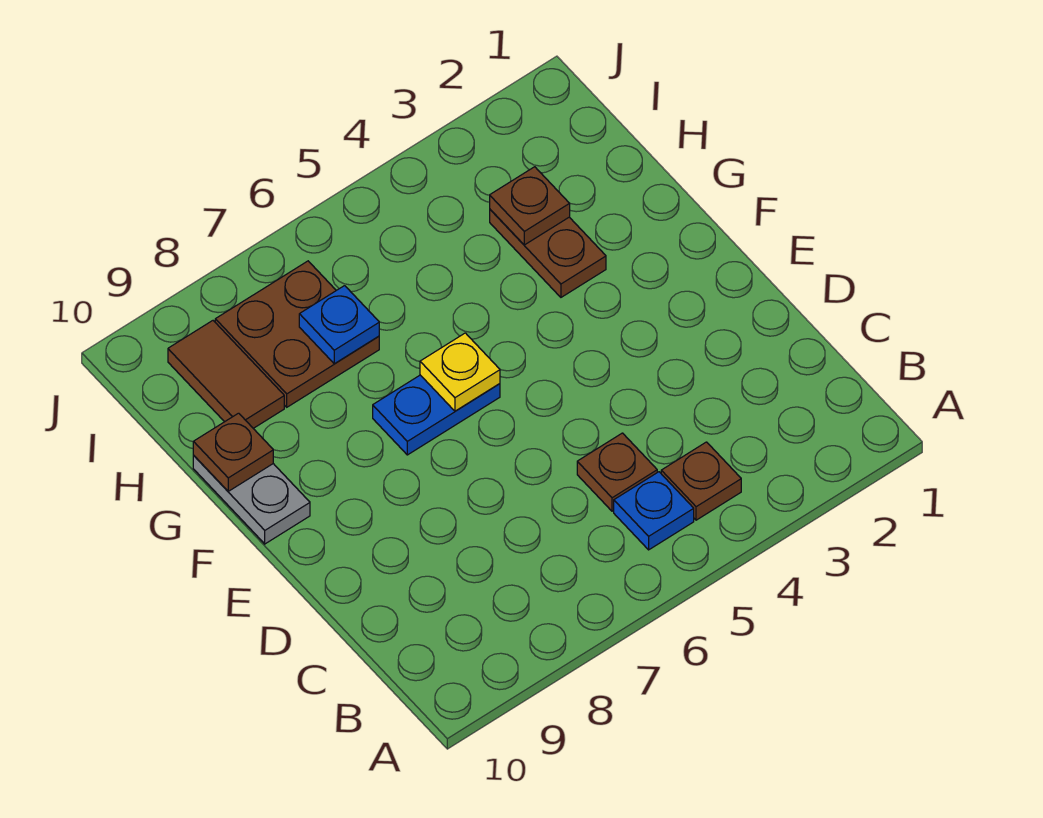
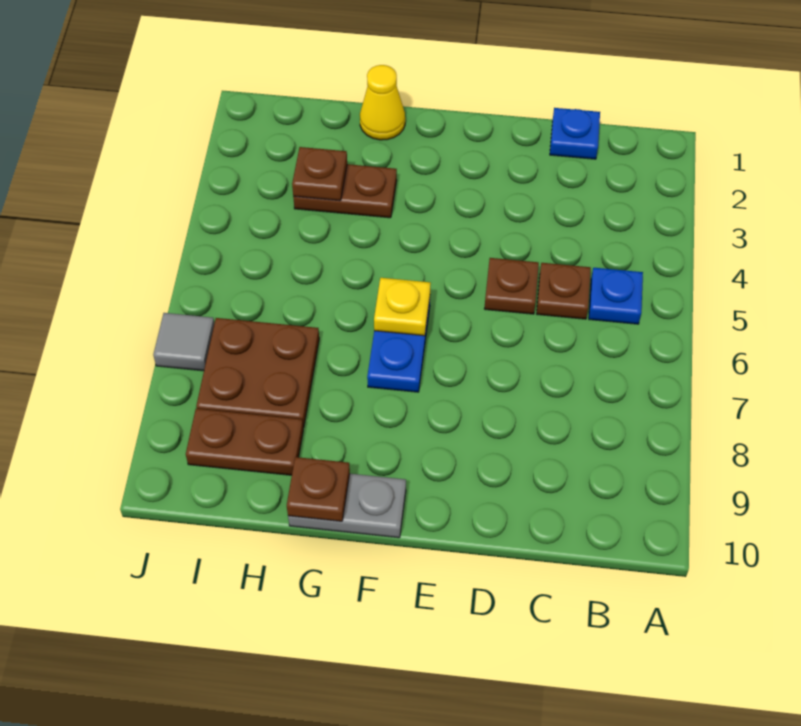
brown plate B4 level 1 -> brown plate D5 level 1
none -> yellow cone G1 level 1
blue plate H7 level 2 -> blue plate C1 level 1
brown tile H9:I9 level 1 -> brown plate H9:I9 level 1
none -> grey tile J7 level 1

